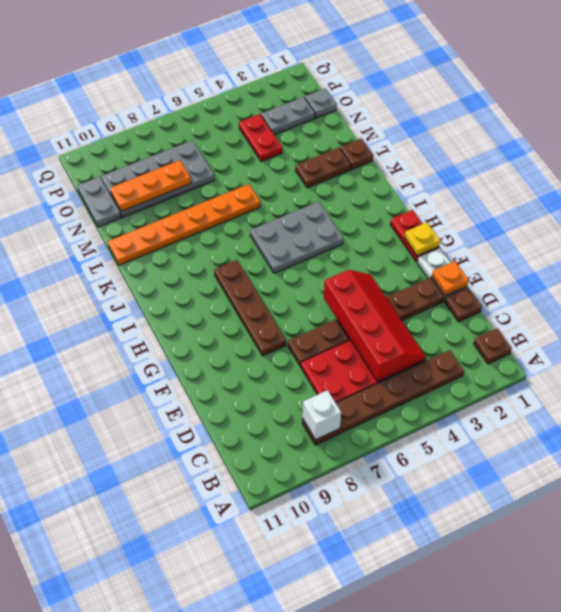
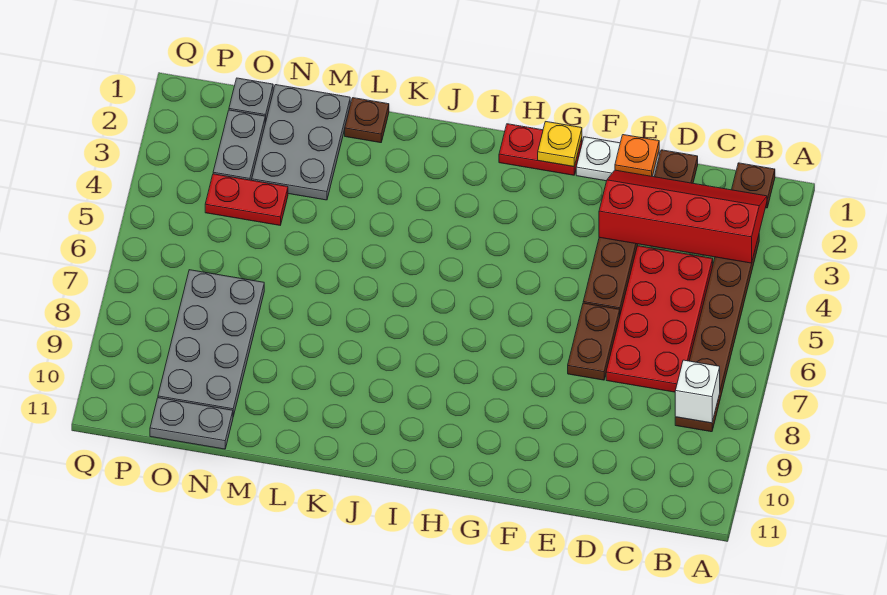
red slope C4:F5 level 2 top 5 -> red slope B2:E3 level 2 top 3
brown plate F8:I8 level 1 -> none
grey plate I4:J6 level 1 -> grey plate M1:N3 level 1
brown plate L2:L3 level 1 -> none
orange plate L6:L11 level 1 -> none
orange plate N8:N10 level 2 -> none

